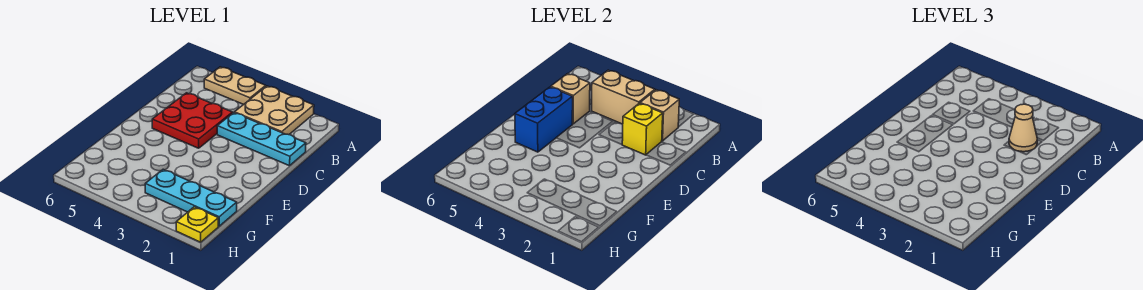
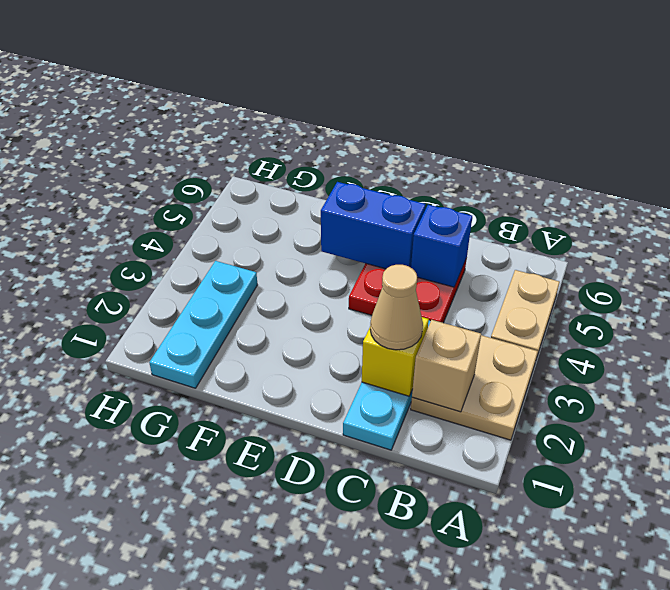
tan brick B3:B4 level 2 -> none
tan brick C5 level 2 -> blue brick C5 level 2
yellow plate H1 level 1 -> none

